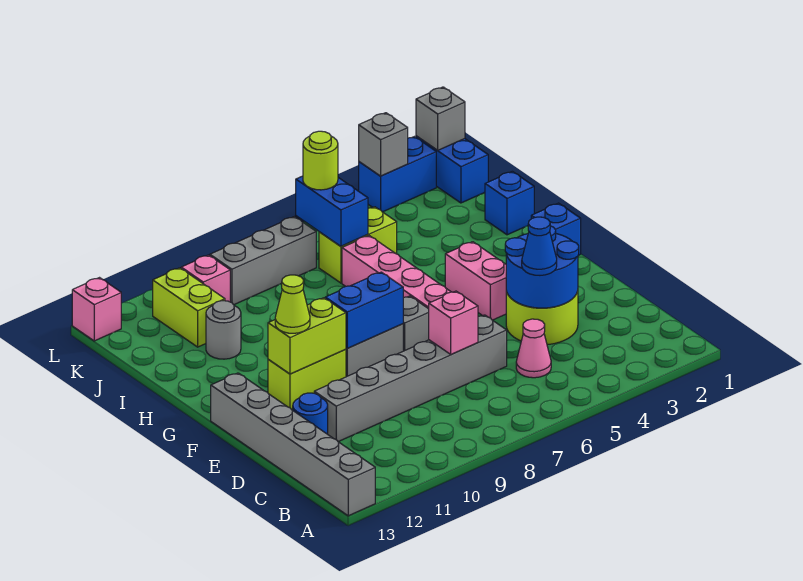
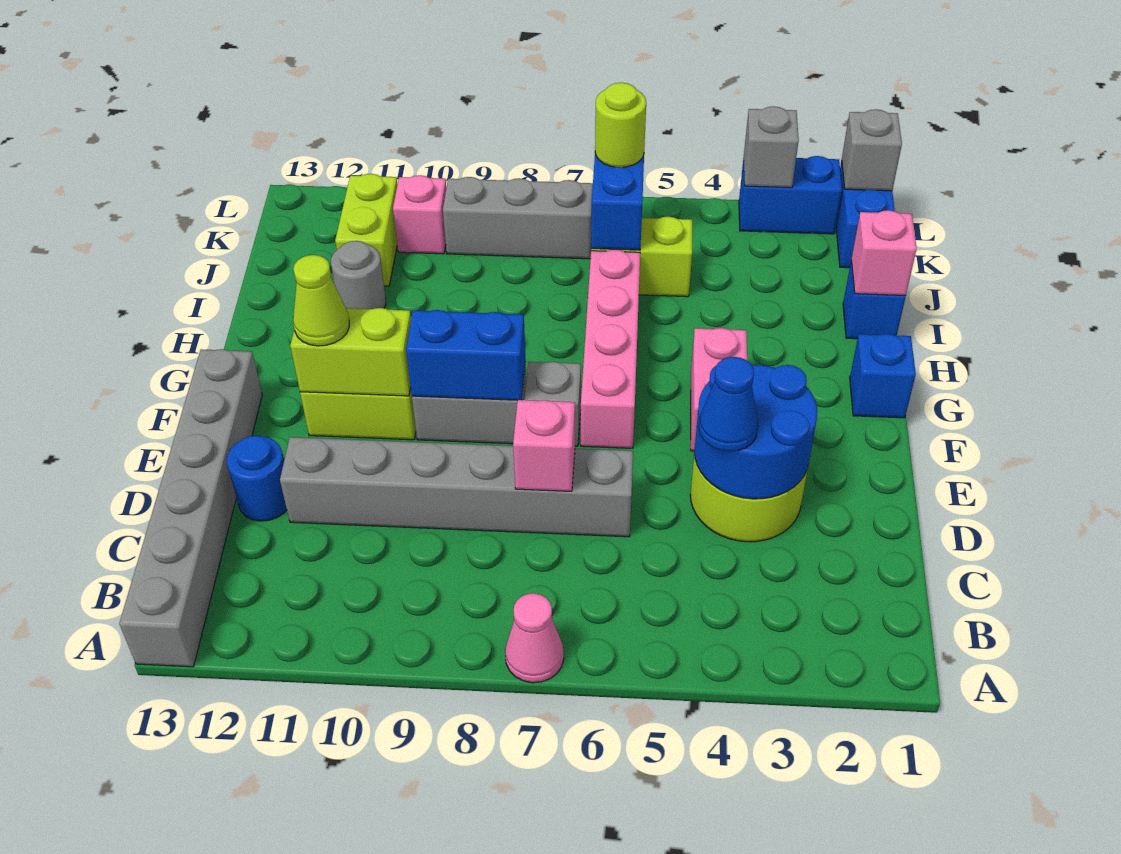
pink cone C5 level 1 -> pink cone A7 level 1
pink brick L13 level 1 -> pink brick I1 level 2

